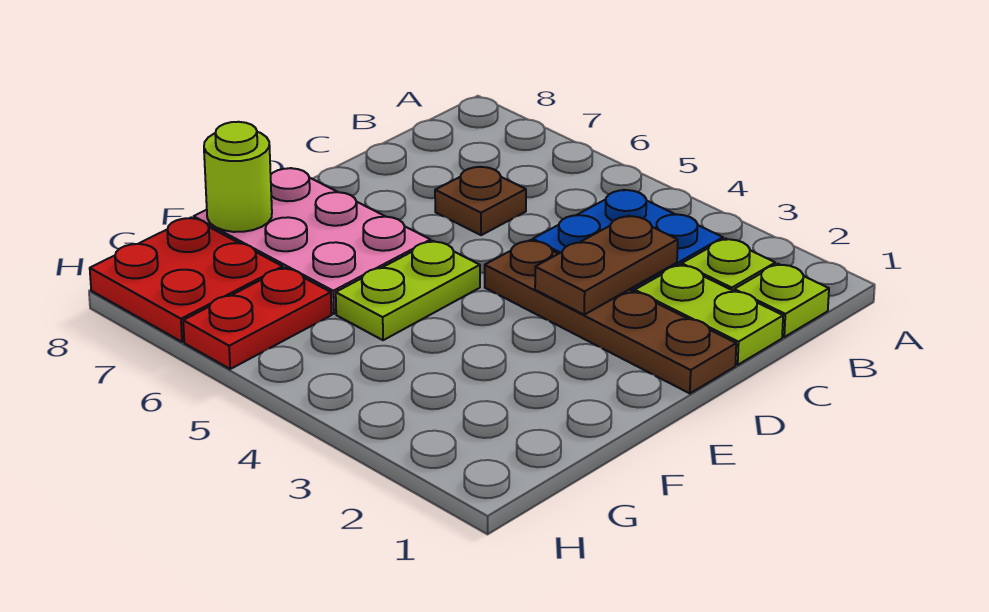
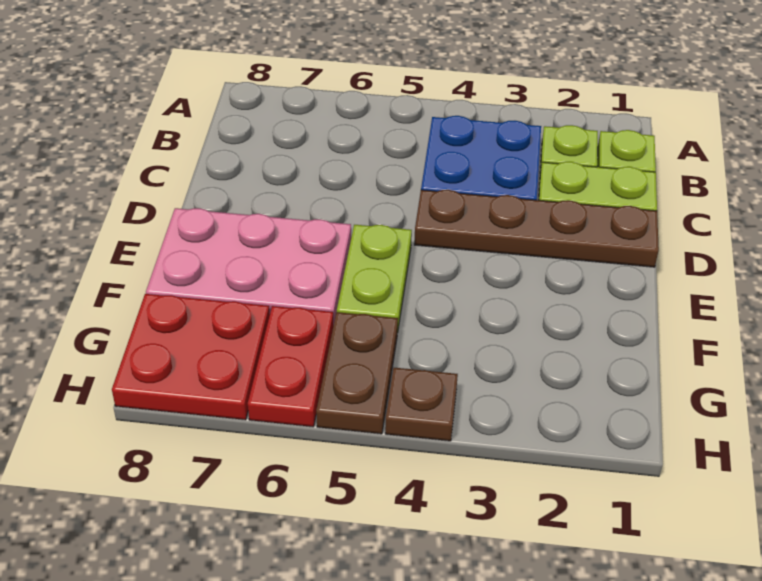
brown plate C3:D3 level 2 -> brown plate G5:H5 level 1
brown plate C6 level 1 -> brown plate H4 level 1
lime round brick F8 level 2 -> none

